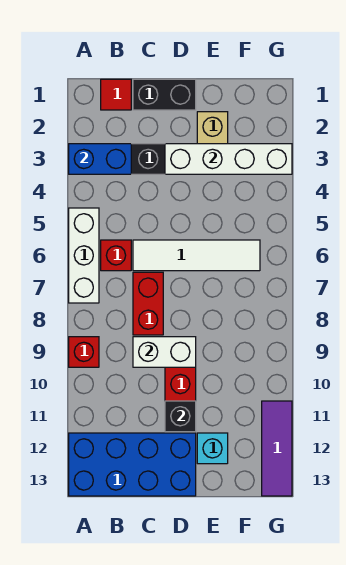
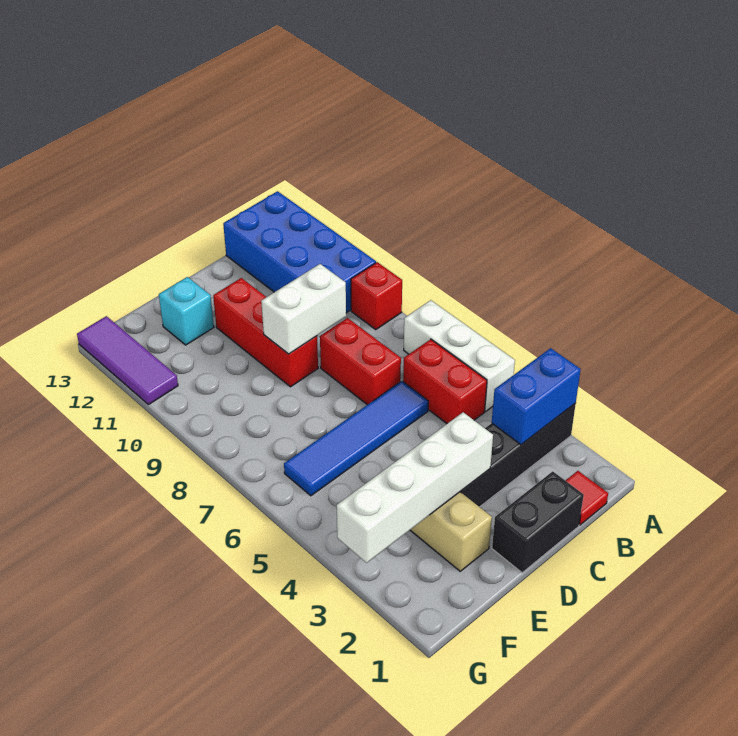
blue brick A12:D13 level 1 -> blue brick A10:B13 level 1
red brick B6 level 1 -> red brick B5:B6 level 1
white tile C6:F6 level 1 -> blue tile C6:F6 level 1
black brick D11 level 2 -> none

